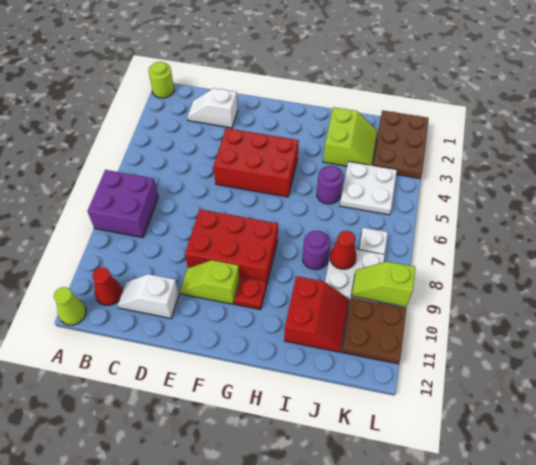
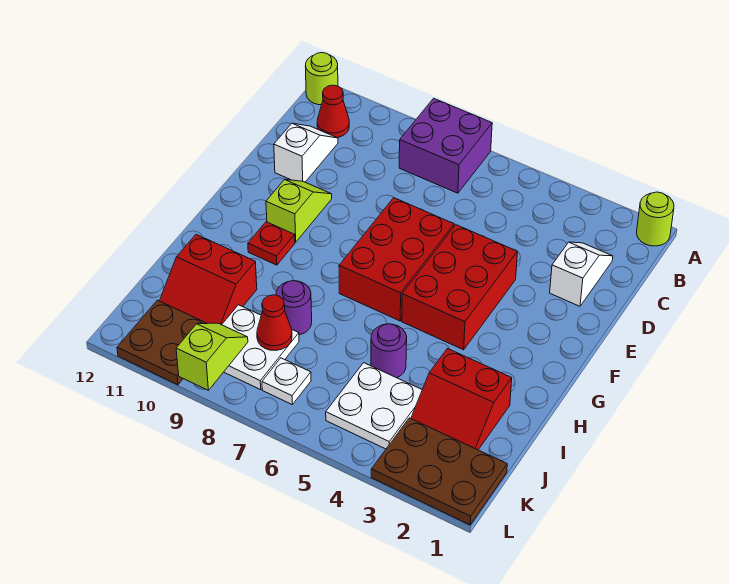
lime cone A12 level 1 -> lime round brick A12 level 1
red brick E8:G9 level 1 -> red brick E6:G7 level 1
lime slope I2:J3 level 1 top I -> red slope I2:J3 level 1 top I

